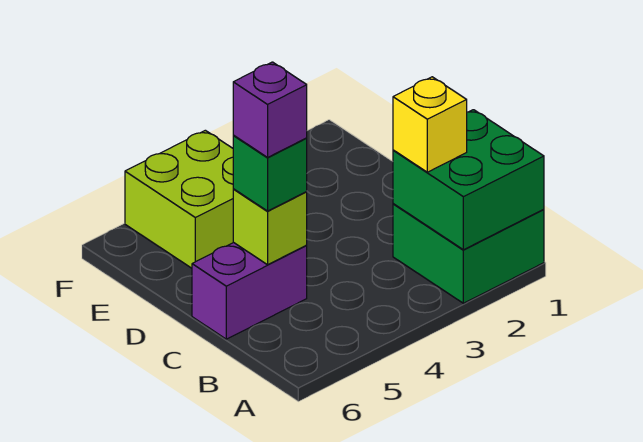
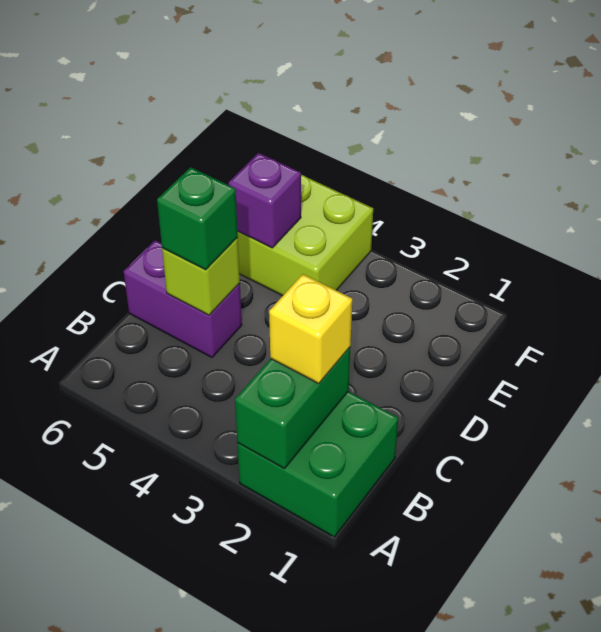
green brick A1:B2 level 2 -> green brick A2:B2 level 2
purple brick C5 level 4 -> purple brick E5 level 2

